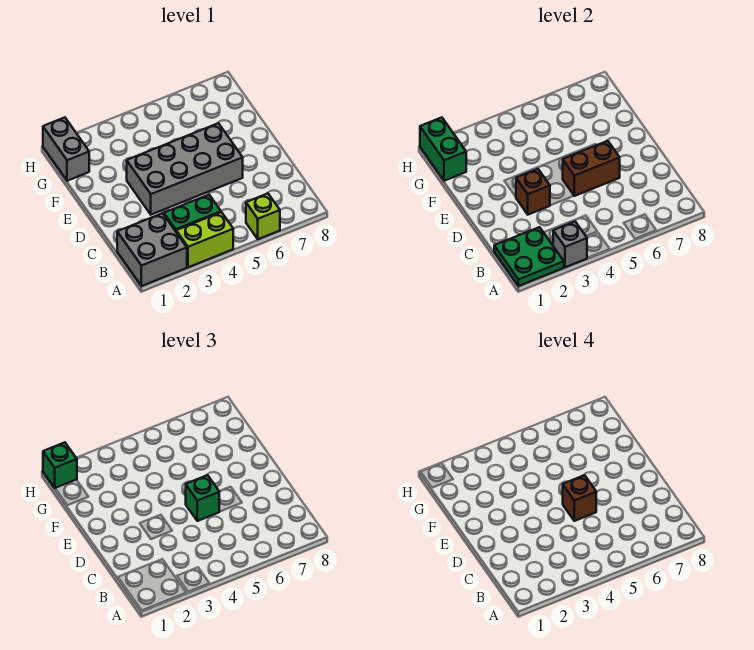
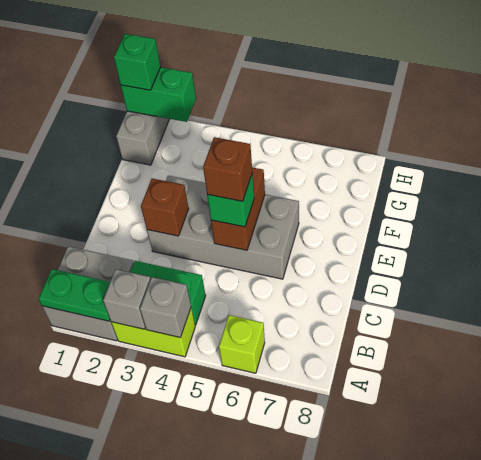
green plate A1:B2 level 2 -> green plate A1:A2 level 2
none -> grey brick A4 level 2
brown brick D5:D6 level 2 -> brown brick D5:E5 level 2
green brick G1:H1 level 2 -> green brick H1:H2 level 2

